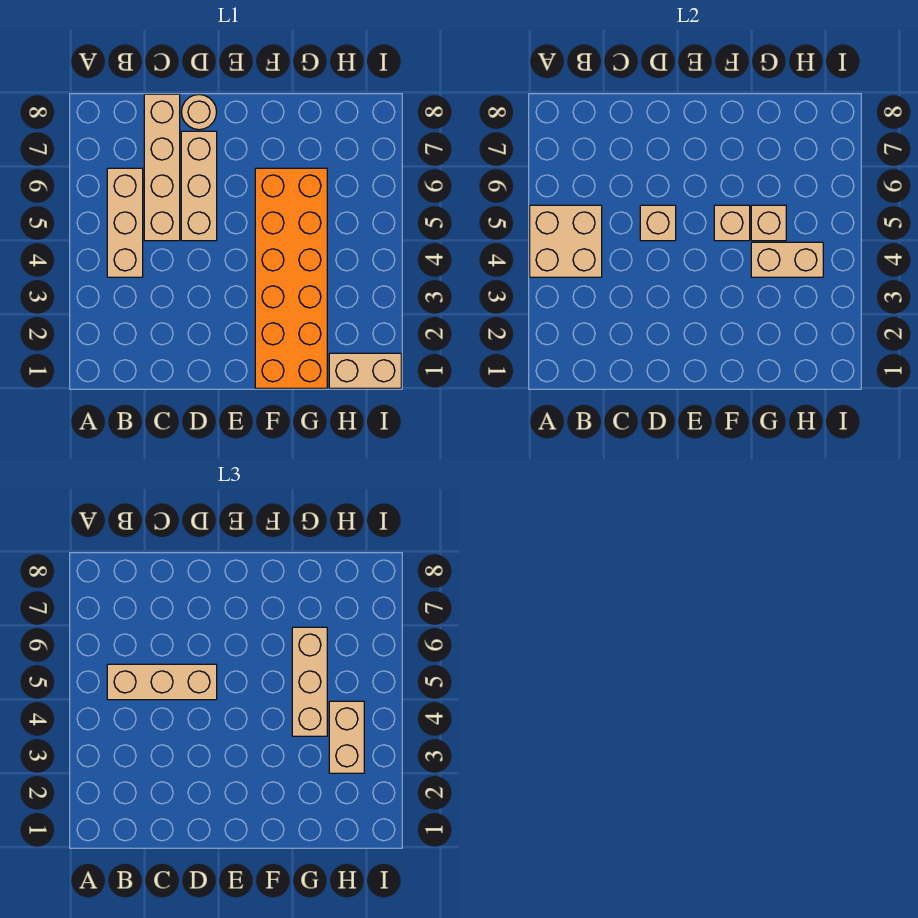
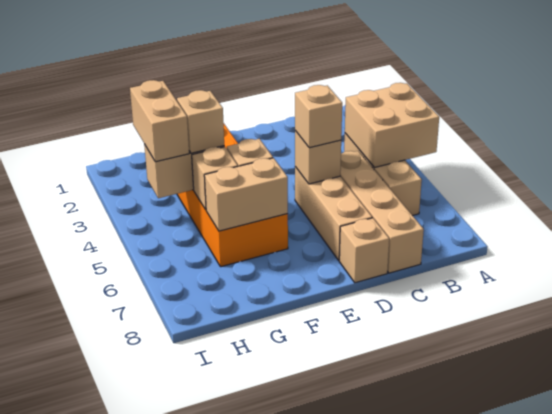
tan brick B5:D5 level 3 -> tan brick D5 level 3
tan round brick D8 level 1 -> tan brick D8 level 1
tan brick G4:G6 level 3 -> tan brick G4 level 3
tan brick H1:I1 level 1 -> tan brick F6:G6 level 2

